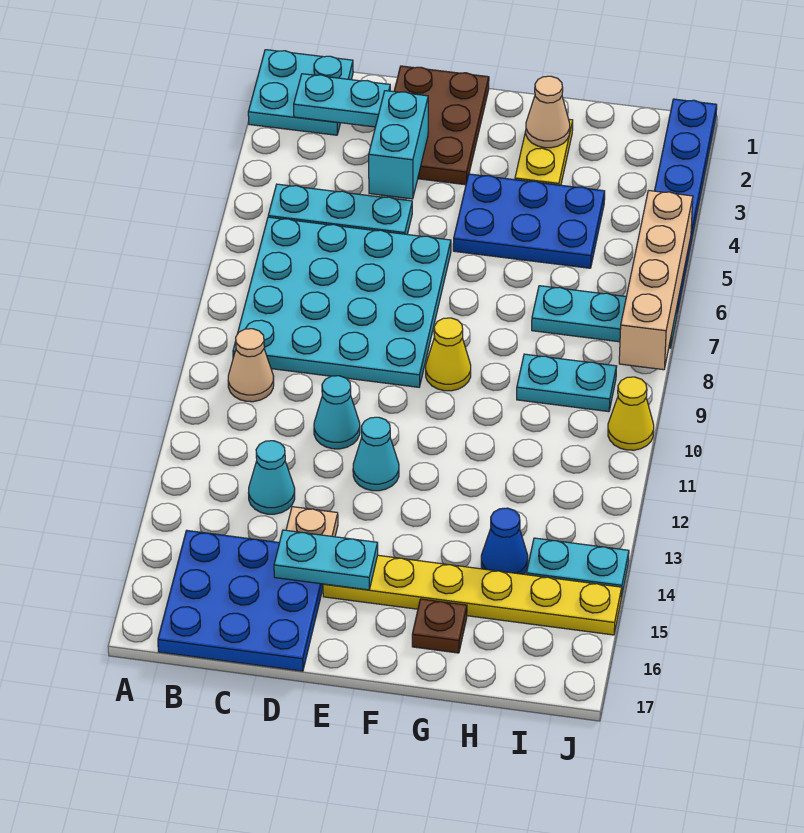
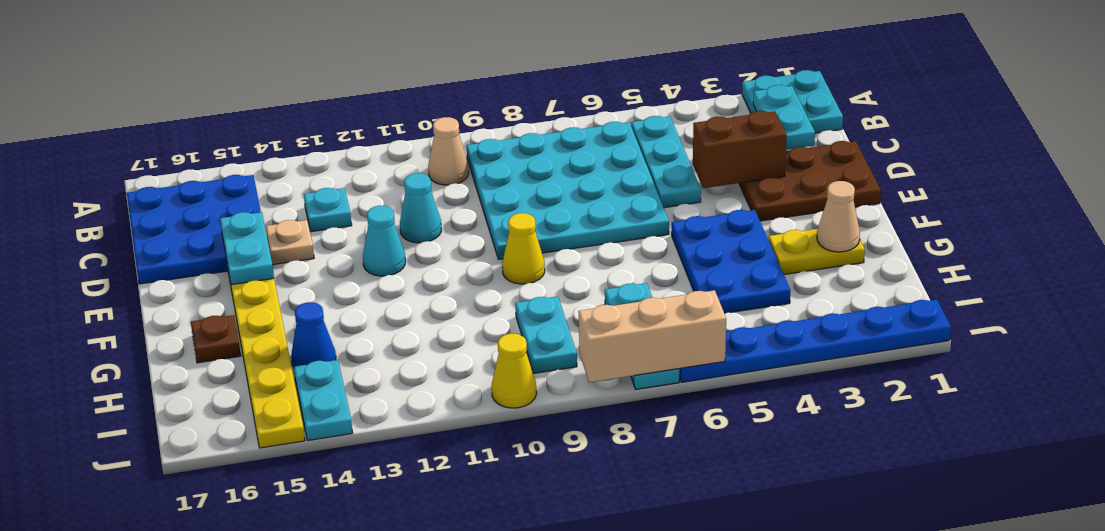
cyan cone C13 level 1 -> cyan plate C13 level 1
cyan brick D3:D4 level 2 -> brown brick D3:D4 level 2
tan brick J5:J8 level 2 -> tan brick J6:J8 level 2

